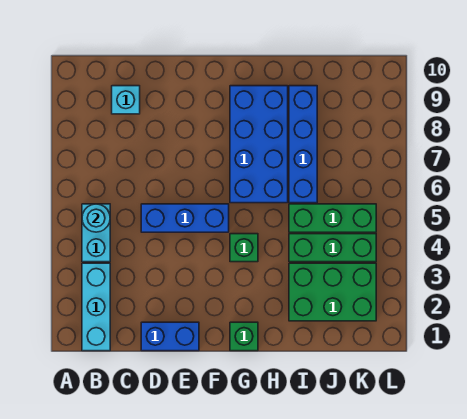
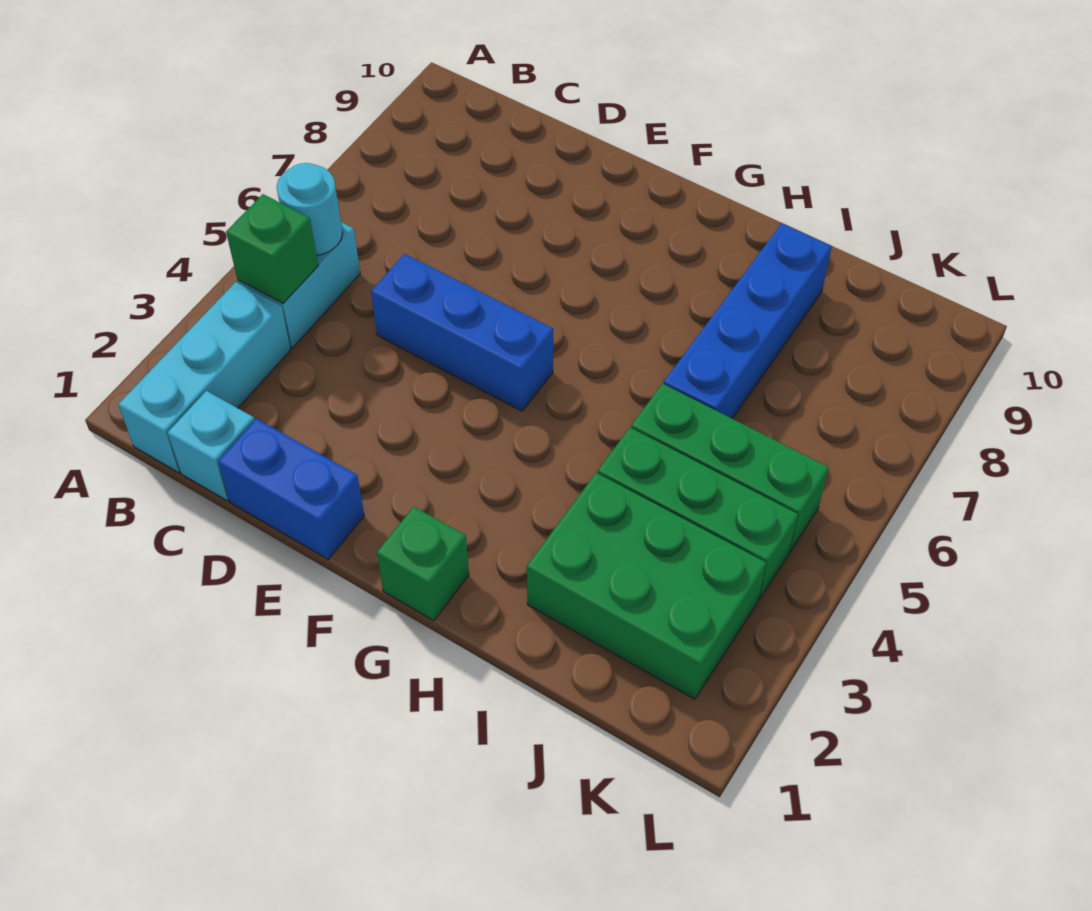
cyan brick C9 level 1 -> cyan brick C1 level 1
green brick G4 level 1 -> green brick B4 level 2
blue brick G6:H9 level 1 -> none

